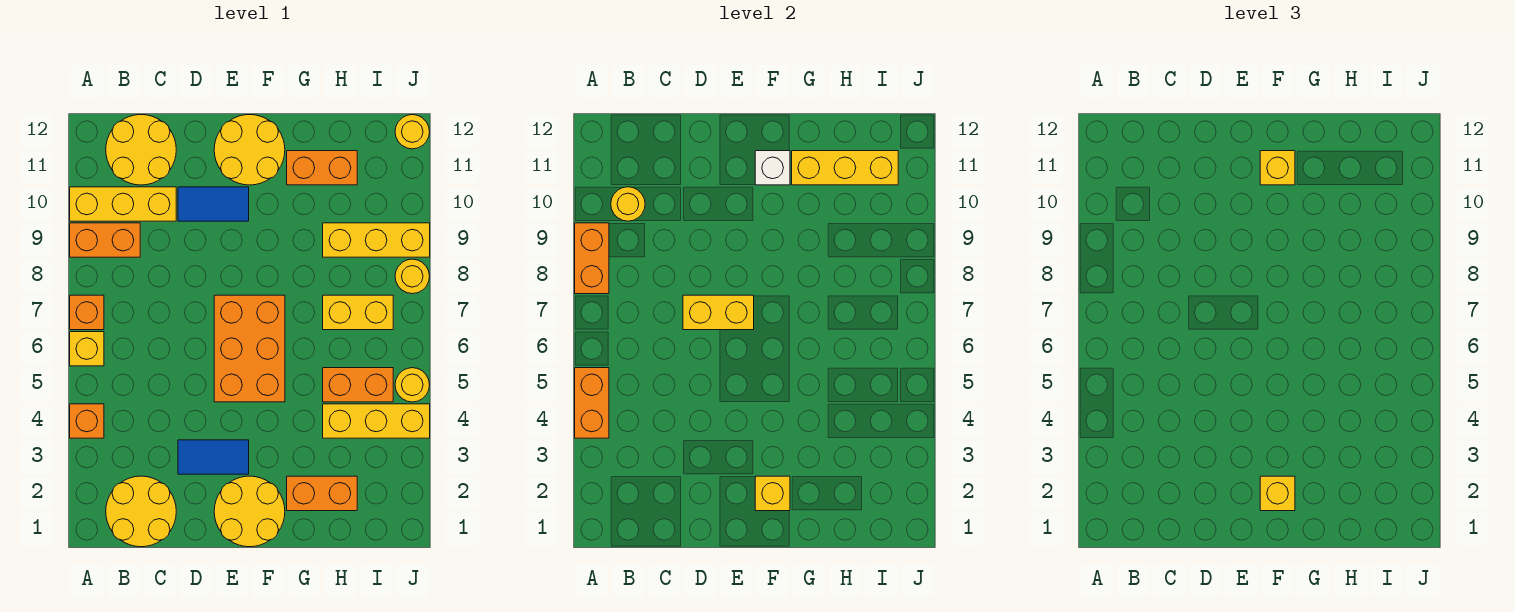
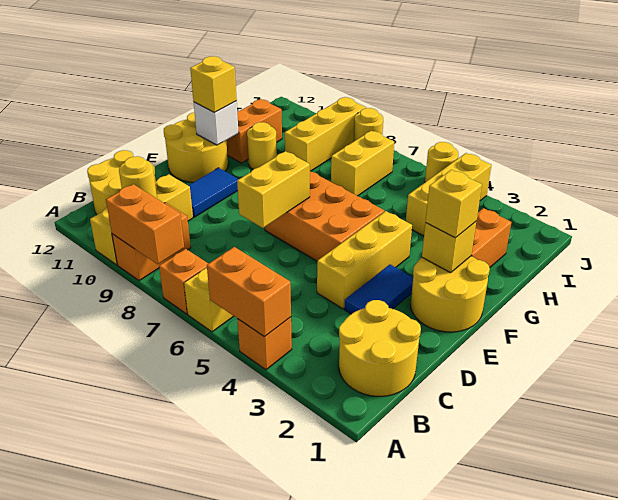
yellow brick G11:I11 level 2 -> yellow brick D4:F4 level 1
orange brick H5:I5 level 1 -> none
yellow round brick J12 level 1 -> yellow round brick G10 level 1

